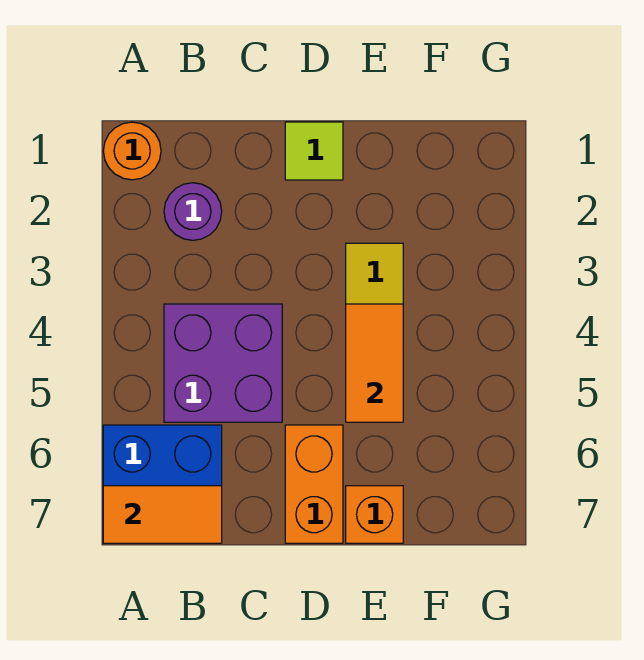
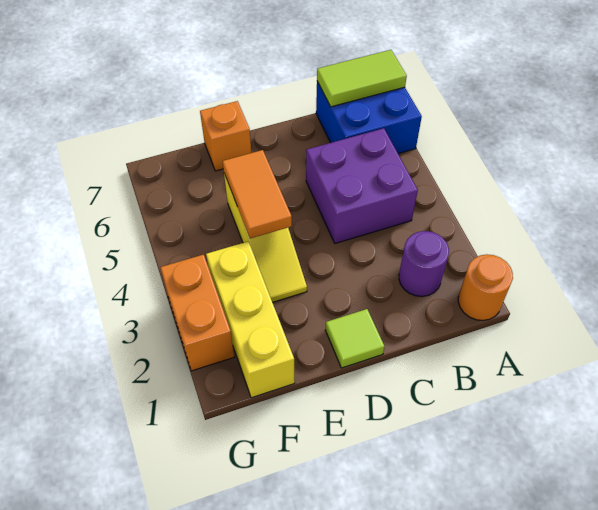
orange tile A7:B7 level 2 -> lime tile A7:B7 level 2
orange brick D6:D7 level 1 -> orange brick G2:G3 level 1
none -> yellow brick F1:F3 level 1

